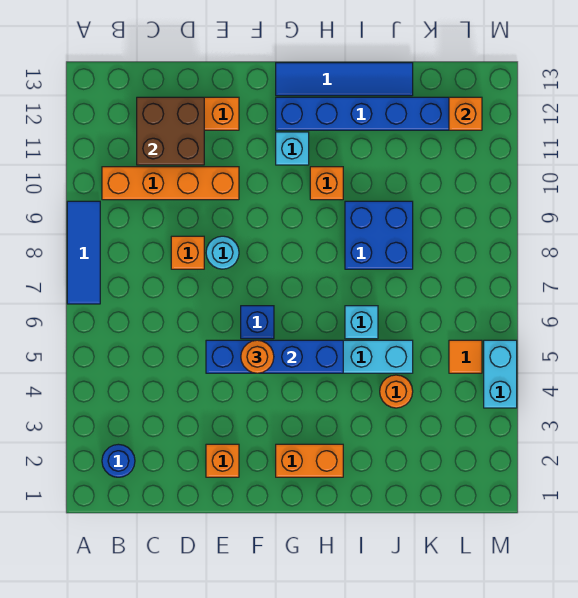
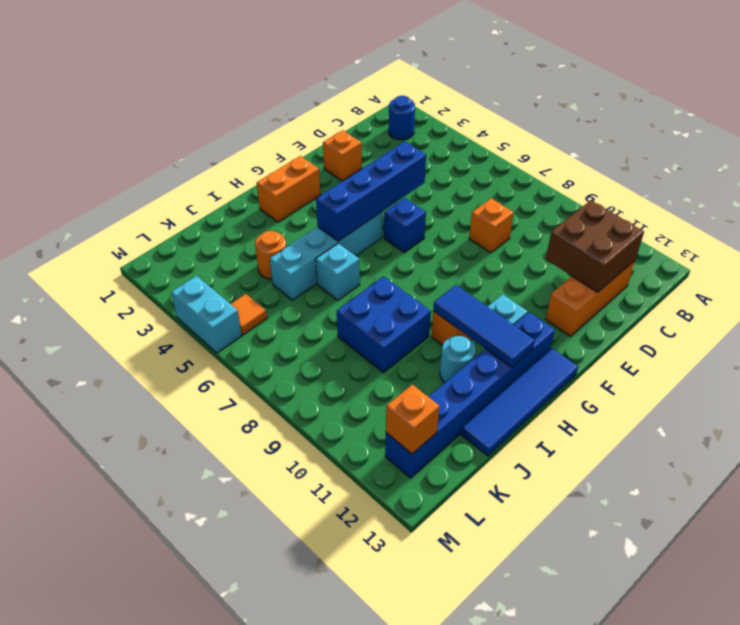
blue tile A7:A9 level 1 -> blue tile H10:H12 level 2
orange brick B10:E10 level 1 -> none
cyan round brick E8 level 1 -> cyan round brick I11 level 1
orange round brick F5 level 3 -> none

